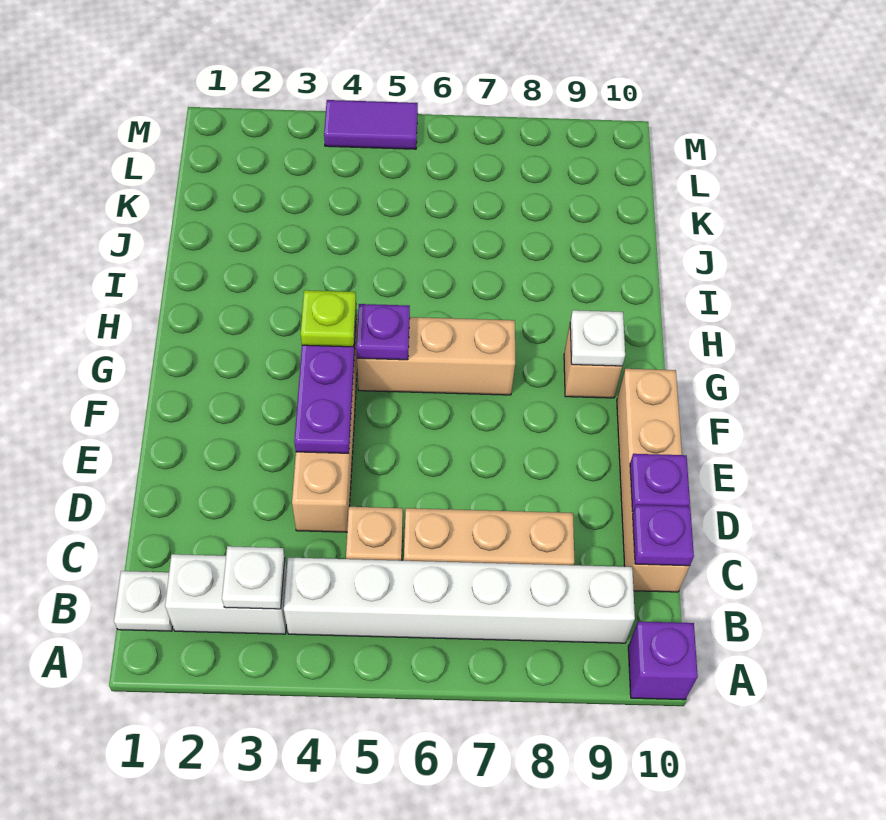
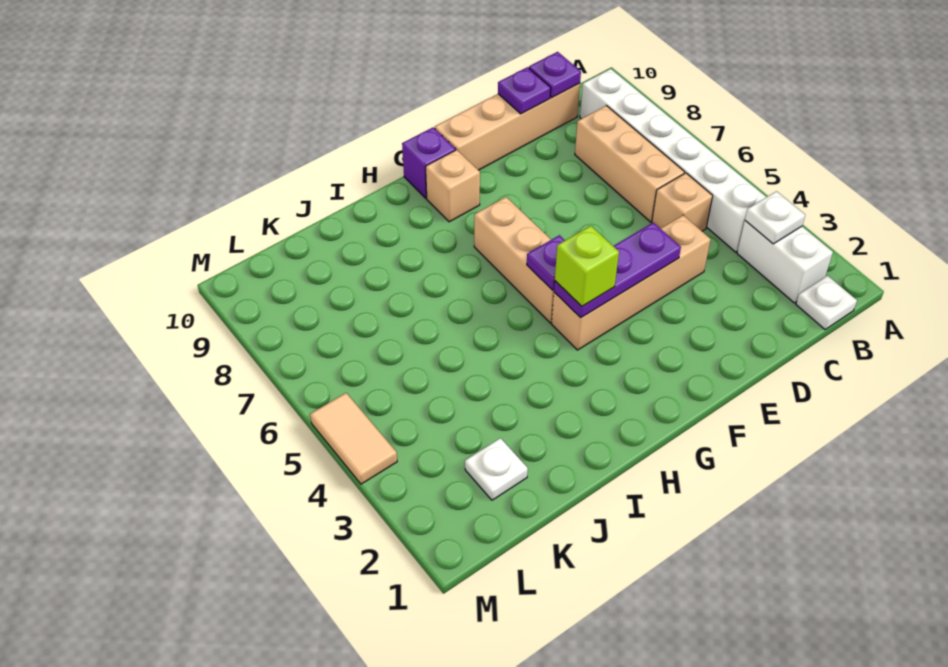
purple brick A10 level 1 -> purple brick G10 level 1
lime plate G4 level 3 -> lime brick G4 level 3
white plate G9 level 2 -> white plate K2 level 1
purple tile M4:M5 level 1 -> tan tile M4:M5 level 1

